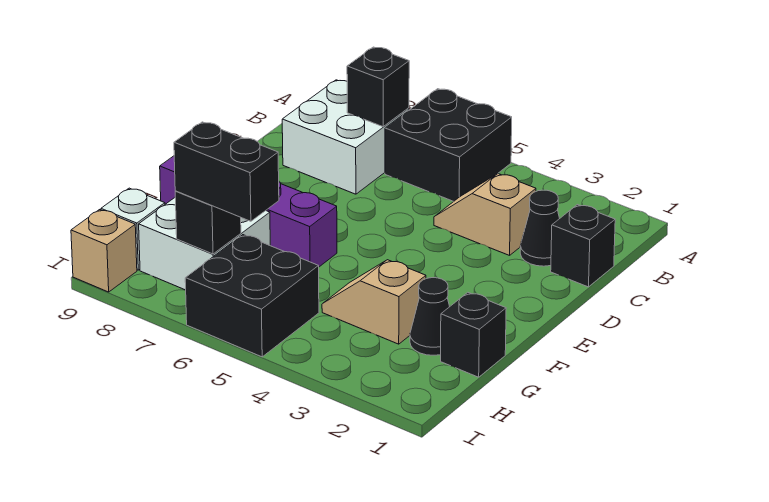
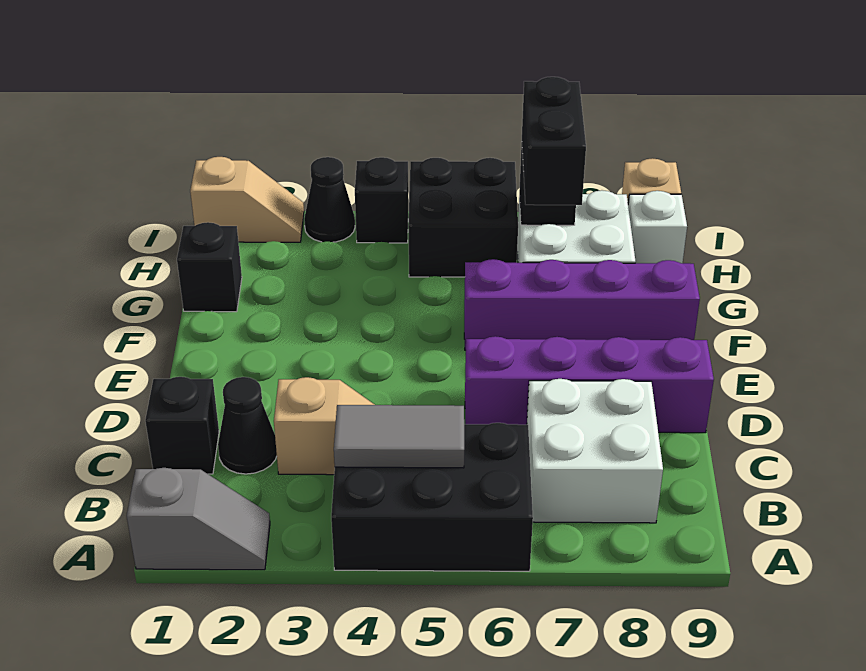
none -> grey slope A1:A2 level 1 top 1
black brick A5:B6 level 1 -> black brick A4:B6 level 1
none -> grey tile B4:B5 level 2
black brick B7 level 2 -> black brick I4 level 1
none -> purple brick D6:D9 level 1
black cone G2 level 1 -> black cone I3 level 1
tan slope G3:G4 level 1 top 3 -> tan slope I1:I2 level 1 top 1
black brick H6:H7 level 3 -> black brick G7:H7 level 3

